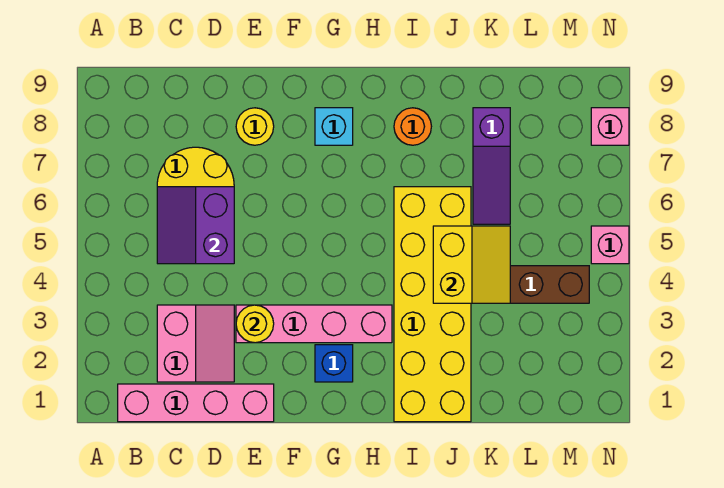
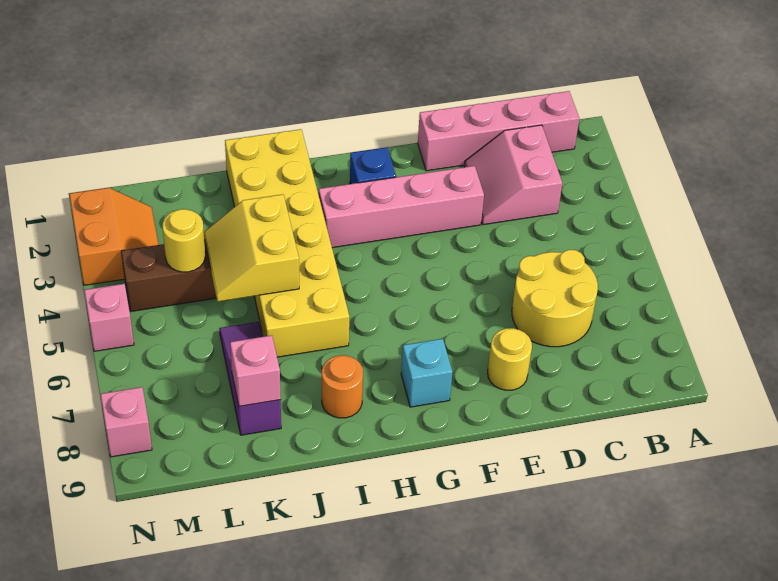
purple slope C5:D6 level 2 top D -> none
yellow round brick E3 level 2 -> yellow round brick L4 level 2
none -> pink brick K8 level 2
none -> orange slope M2:N3 level 1 top N

